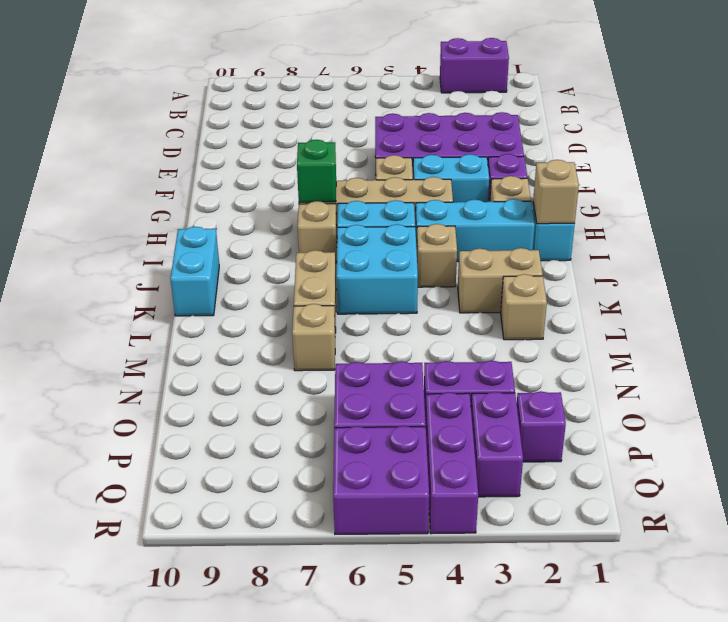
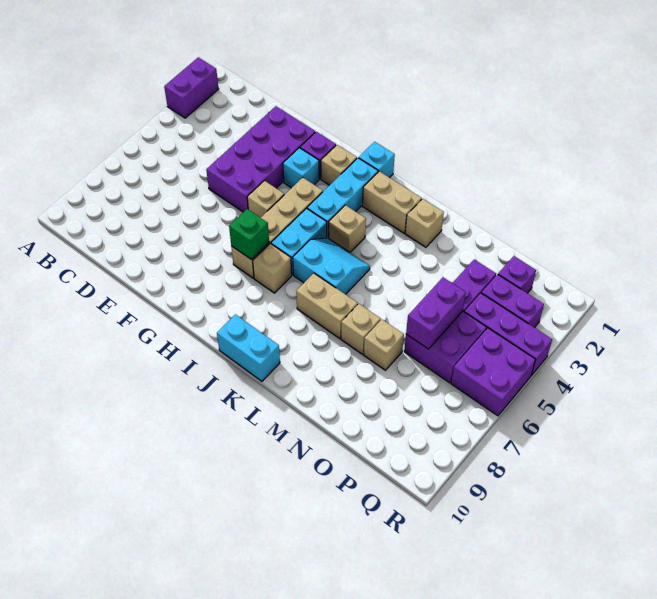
cyan brick G3:G4 level 1 -> cyan brick G3 level 1
tan brick I1 level 2 -> tan brick N7 level 1
cyan brick J5:K6 level 1 -> cyan slope J5:K6 level 1 top 6
tan brick K2:K3 level 1 -> tan brick J2:K2 level 1
none -> purple brick O5:O6 level 2

